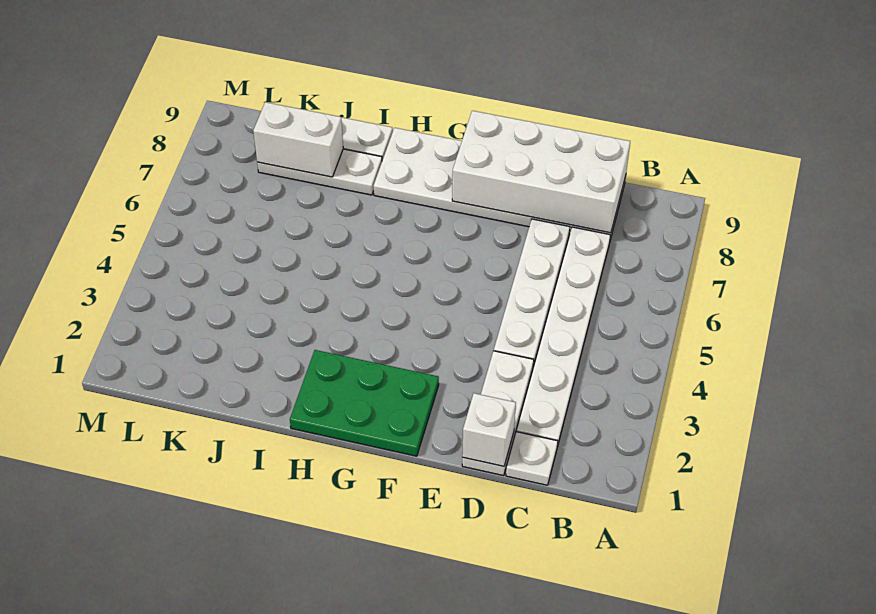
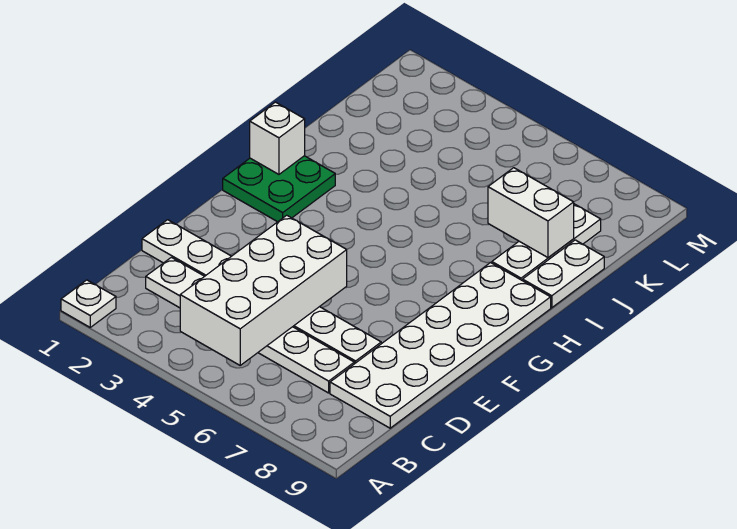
white plate C1 level 1 -> white plate A1 level 1
white brick C8:F9 level 2 -> white brick B4:E5 level 2
white brick D1 level 2 -> white brick H1 level 2
green plate F1:H2 level 1 -> green plate G1:H2 level 1
white brick J8:K8 level 2 -> white brick J7:J8 level 2

